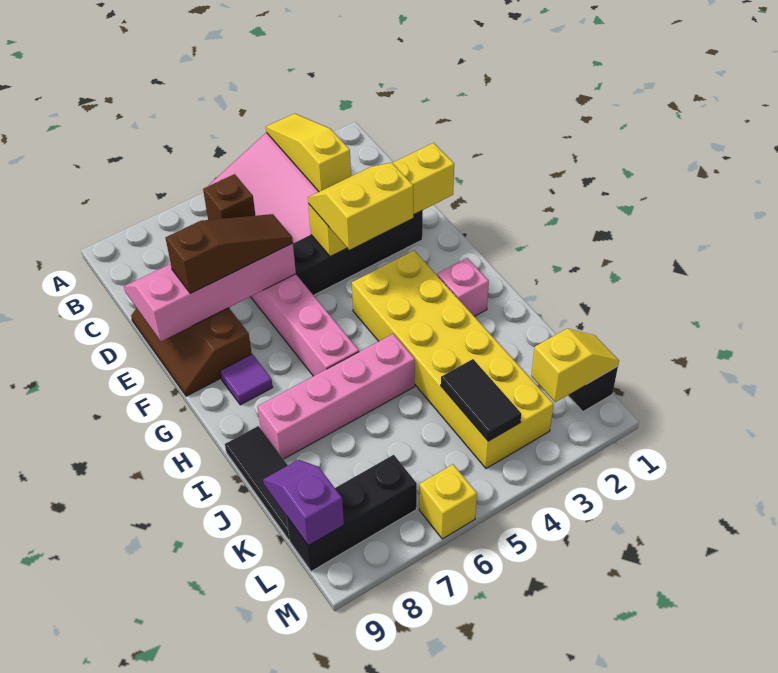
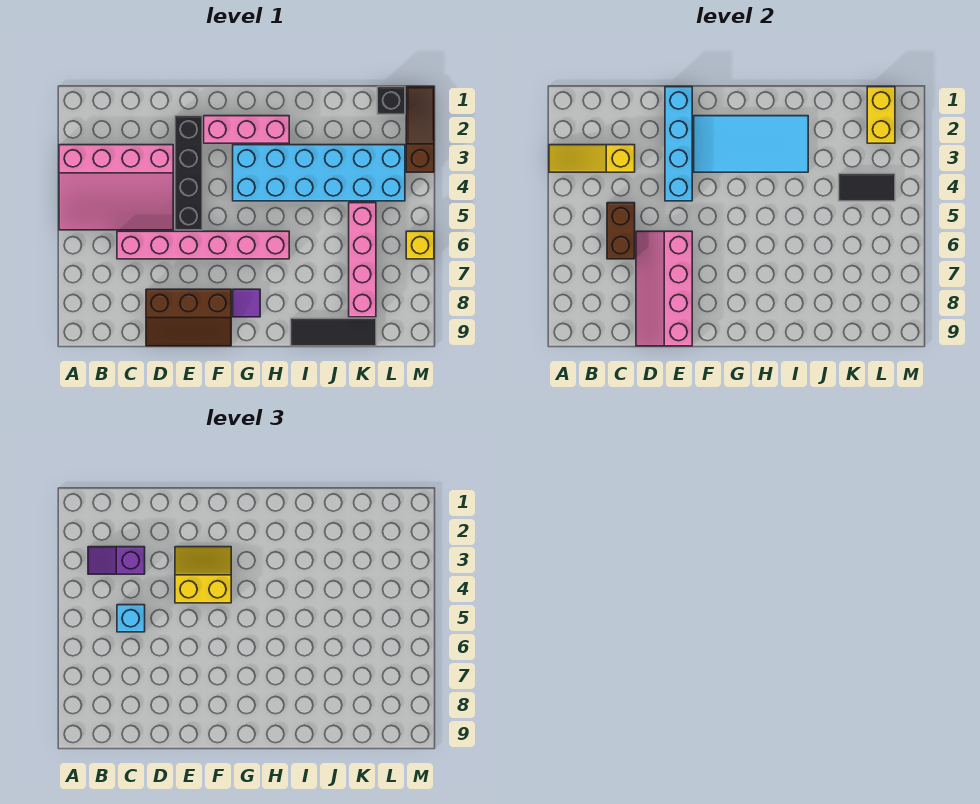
none -> cyan brick C5 level 3
brown brick C6 level 2 -> brown brick C5:C6 level 2
yellow brick E1:E4 level 2 -> cyan brick E1:E4 level 2
yellow slope E3:F4 level 3 top F -> yellow slope E3:F4 level 3 top 4
brown slope E6:E8 level 3 top 8 -> brown slope M1:M3 level 1 top 3
none -> cyan tile F2:I3 level 2
yellow brick G3:L4 level 1 -> cyan brick G3:L4 level 1
pink brick H2 level 1 -> pink brick F2:H2 level 1
pink brick I5:I8 level 1 -> pink brick K5:K8 level 1
purple slope K9:L9 level 2 top L -> purple slope B3:C3 level 3 top C
yellow slope L1:L2 level 2 top 2 -> yellow brick L1:L2 level 2
black brick L7:L9 level 1 -> none

